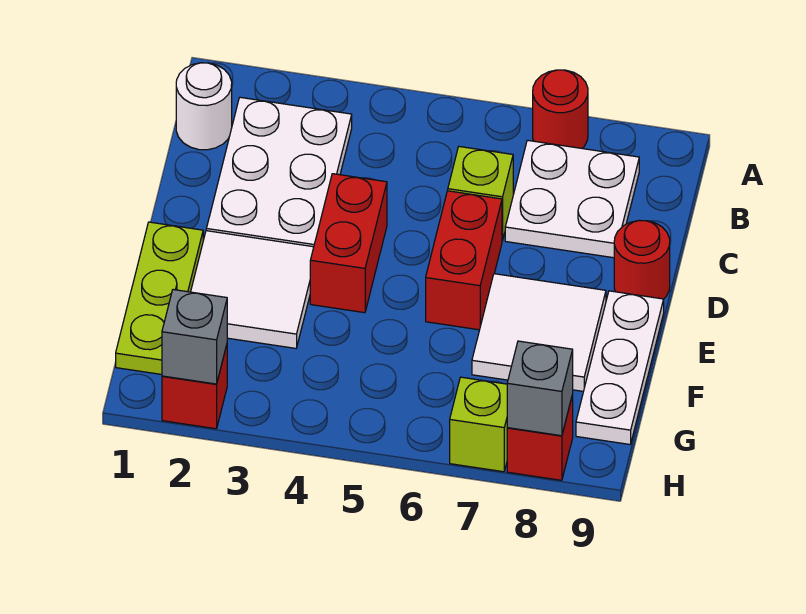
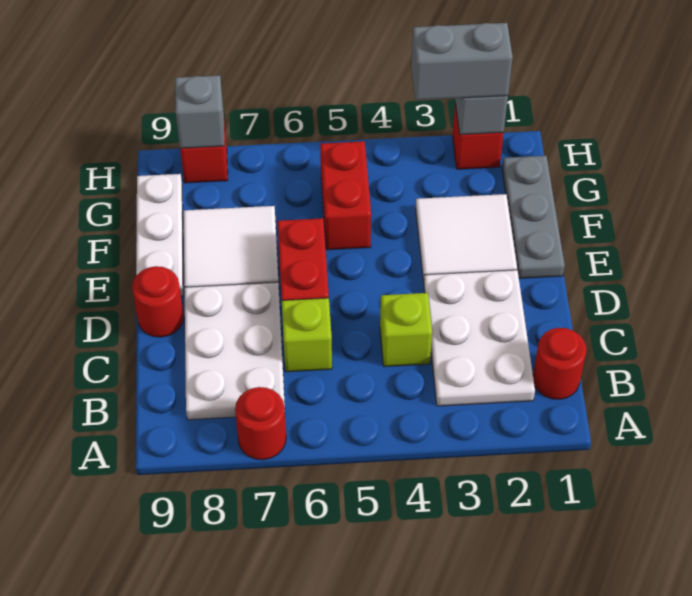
white round brick B1 level 1 -> red round brick B1 level 1
white plate B7:C8 level 1 -> white plate B7:D8 level 1
red brick D4:E4 level 1 -> red brick F5:G5 level 1
lime plate E1:G1 level 1 -> grey plate E1:G1 level 1
none -> grey brick H2:H3 level 3
lime brick H7 level 1 -> lime brick C4 level 1

